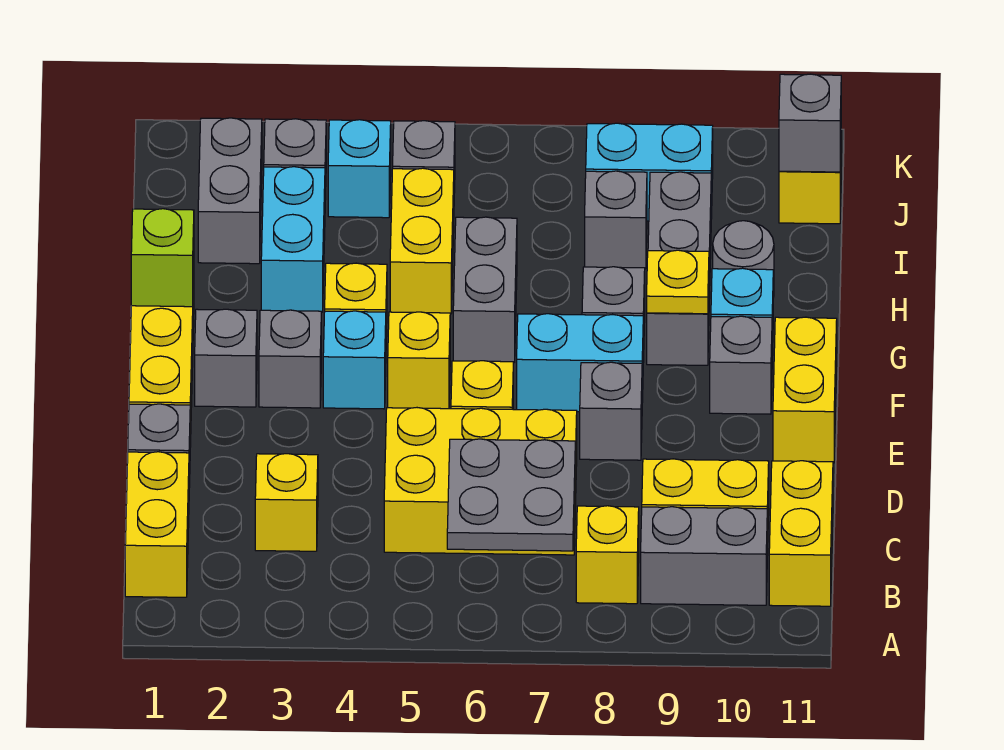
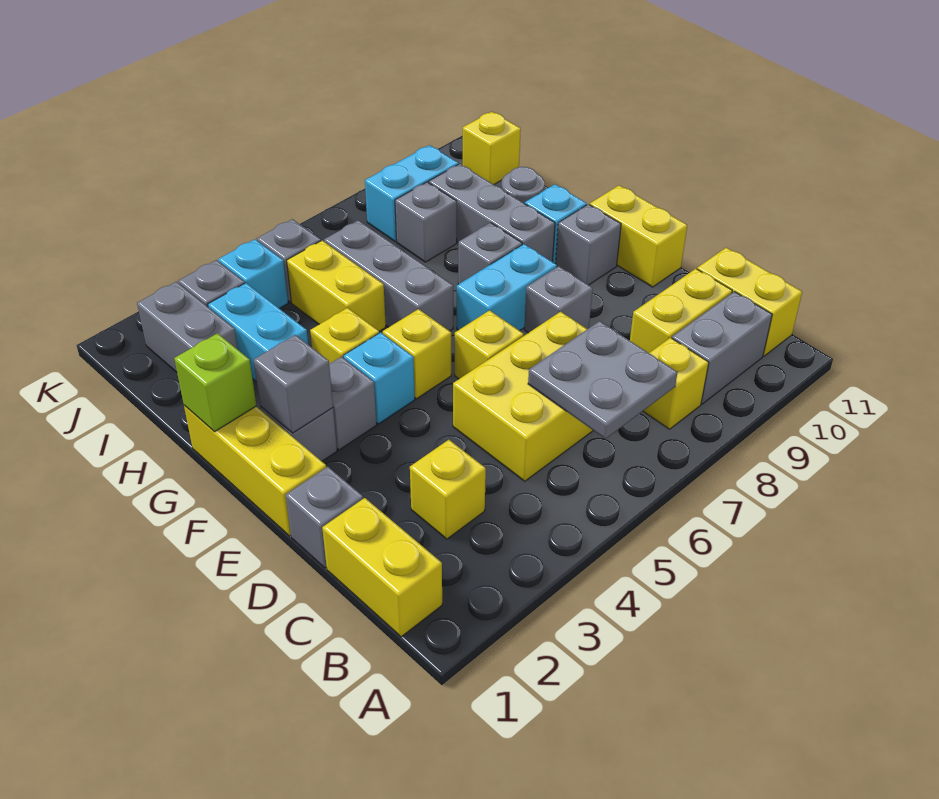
grey brick G6:H6 level 1 -> grey brick G6:I6 level 1
yellow plate G9 level 2 -> none
grey brick J11 level 2 -> grey brick F2 level 2

